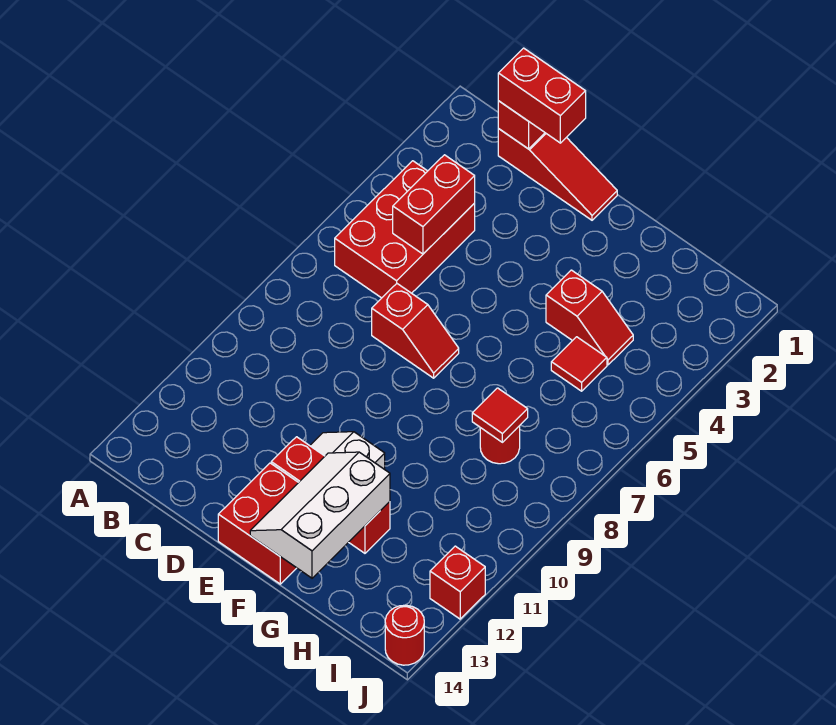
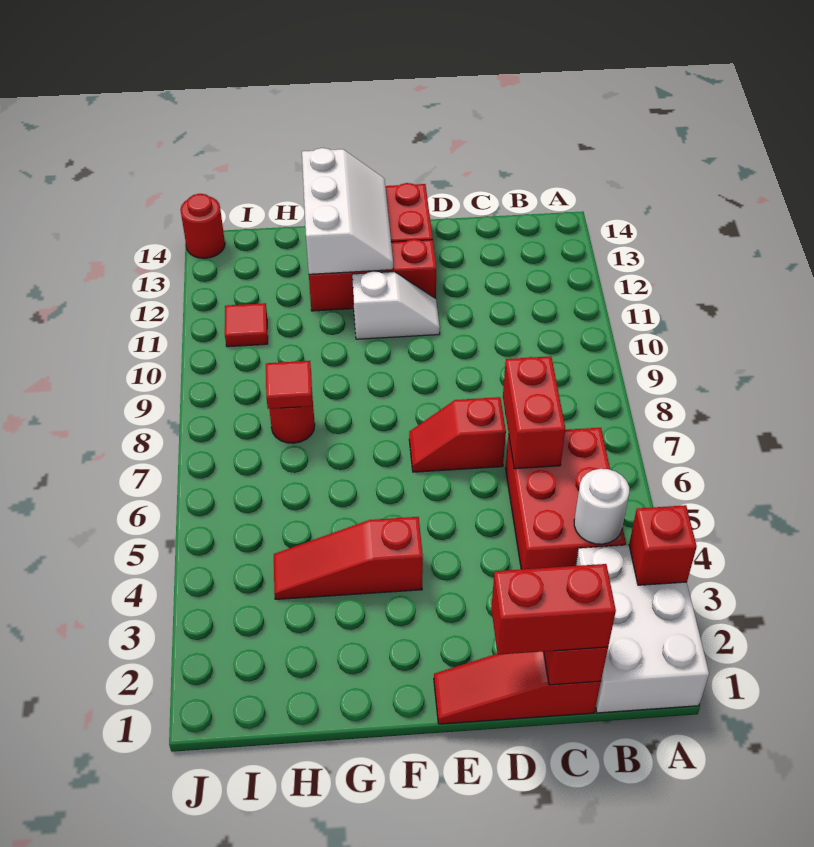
none -> white brick A1:B3 level 1
none -> white round brick B4 level 2
red brick C4:C5 level 2 -> red brick C6:C7 level 2
red slope G4:H4 level 1 top G -> red slope F4:H4 level 1 top F
red tile H5 level 1 -> red tile I11 level 1
red brick J12 level 1 -> red brick A3 level 2

